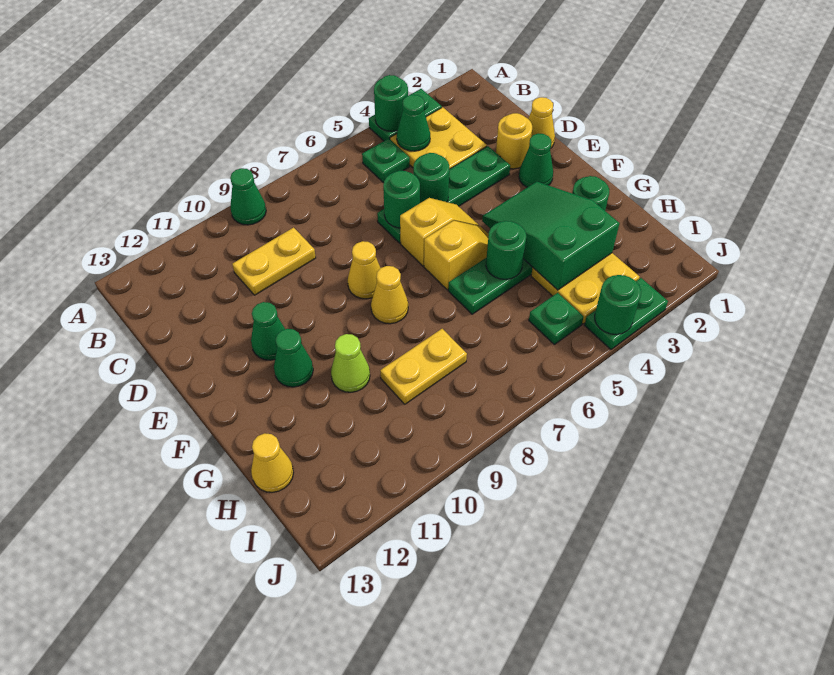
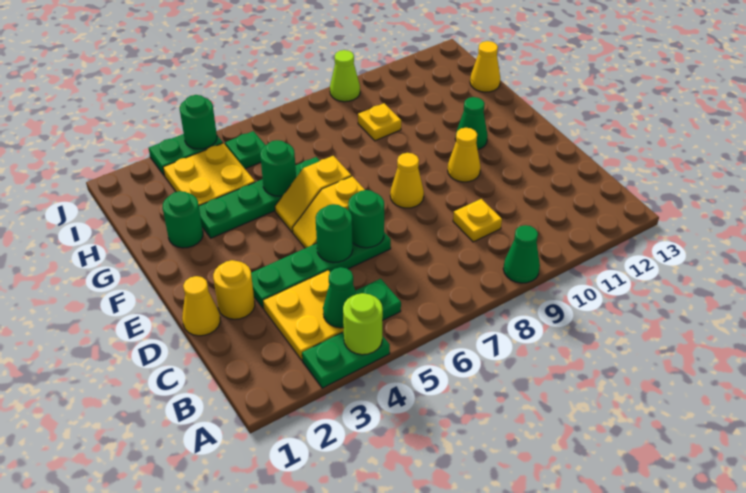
green round brick A4 level 2 -> lime round brick A4 level 2
yellow plate C9:C10 level 1 -> yellow plate C9 level 1
green cone E2 level 1 -> none
green cone E11 level 1 -> none
green slope F3:H4 level 2 top H -> none
yellow cone F8 level 1 -> yellow cone E10 level 1
lime cone G10 level 1 -> lime cone J9 level 1
yellow plate H8:H9 level 1 -> yellow plate H9 level 1

